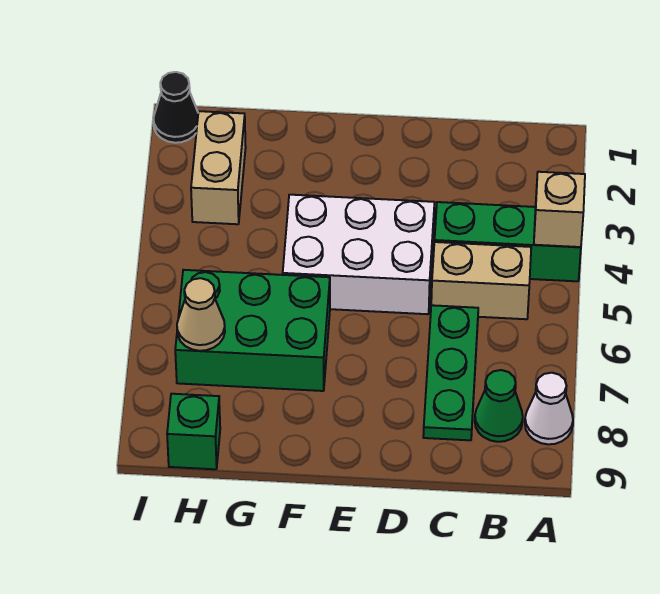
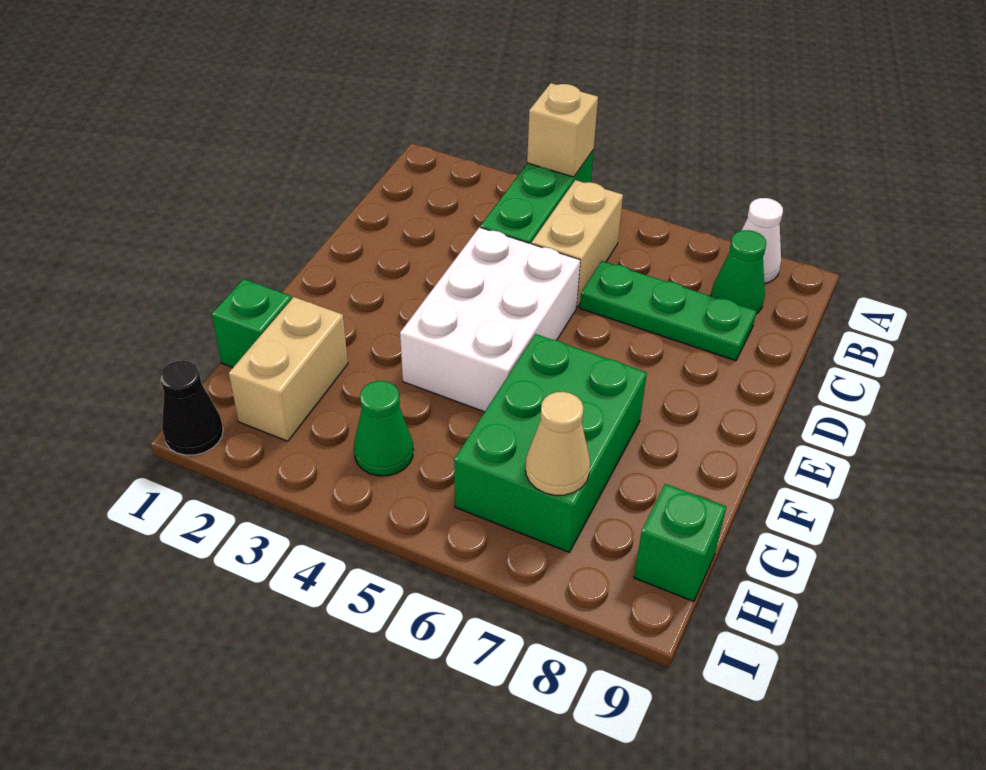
none -> green brick G1 level 1
tan brick H2:H3 level 1 -> tan brick G2:H2 level 1
none -> green cone H4 level 1

